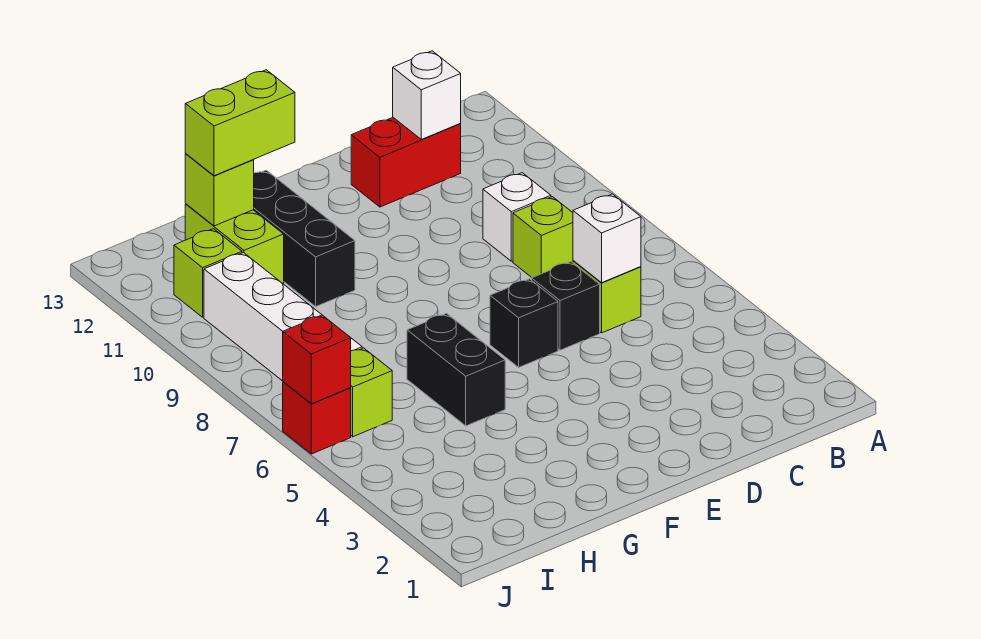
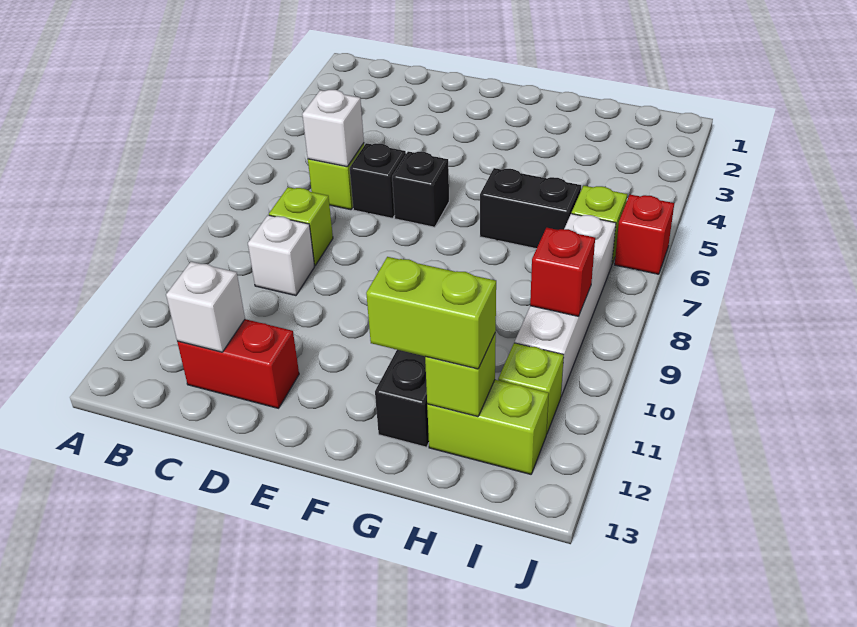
black brick G5:G6 level 1 -> black brick G6:H6 level 1
lime brick H11:H12 level 1 -> lime brick H12:I12 level 1
red brick J6 level 2 -> red brick I9 level 2

